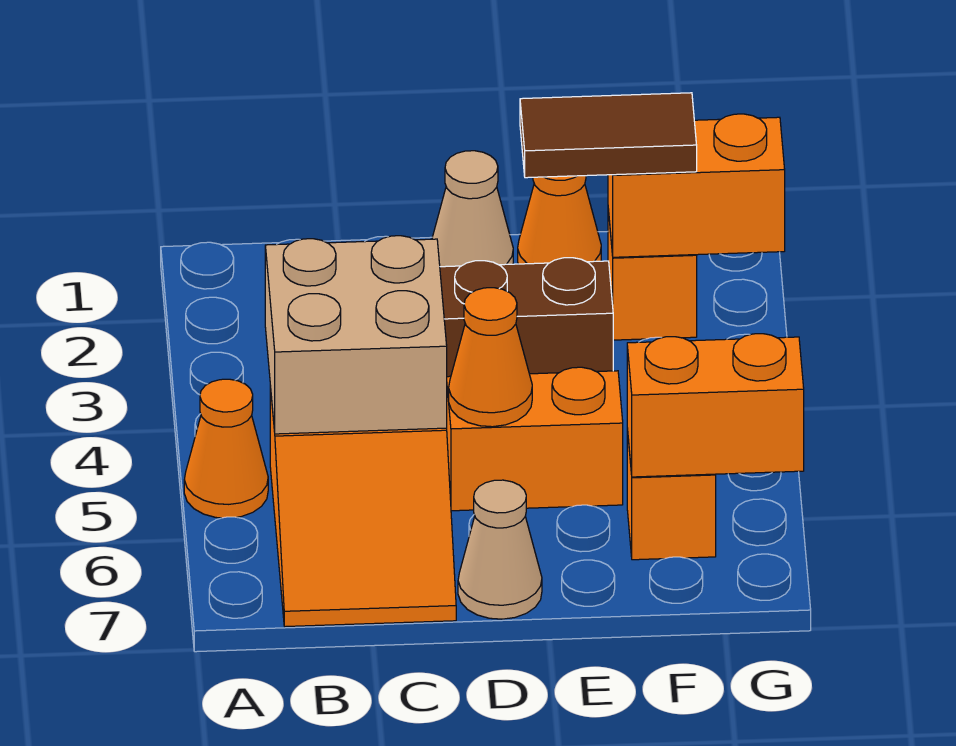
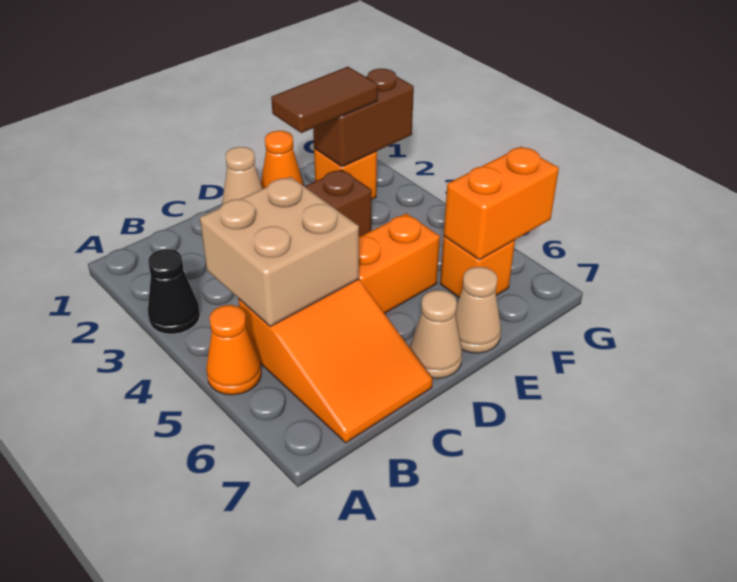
none -> black cone A3 level 1
orange cone D5 level 2 -> none
none -> tan cone E7 level 1
orange brick F2:G2 level 2 -> brown brick F2:G2 level 2

